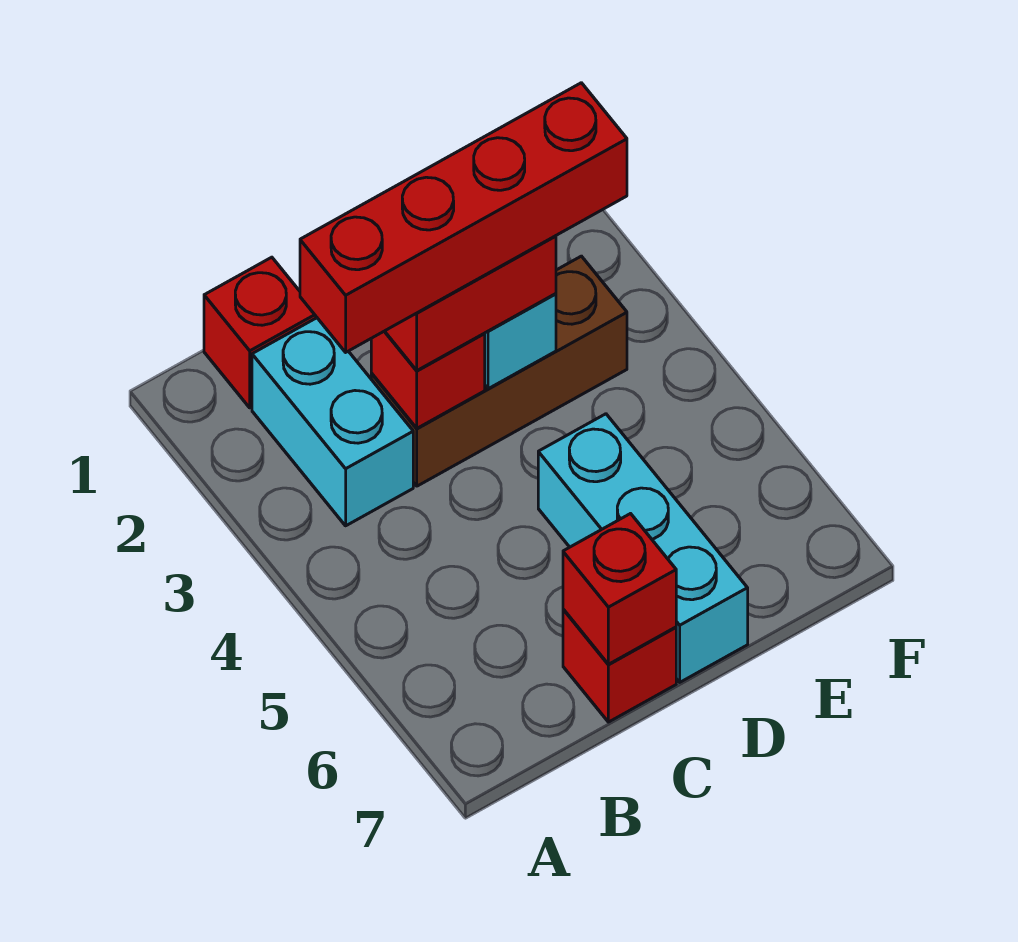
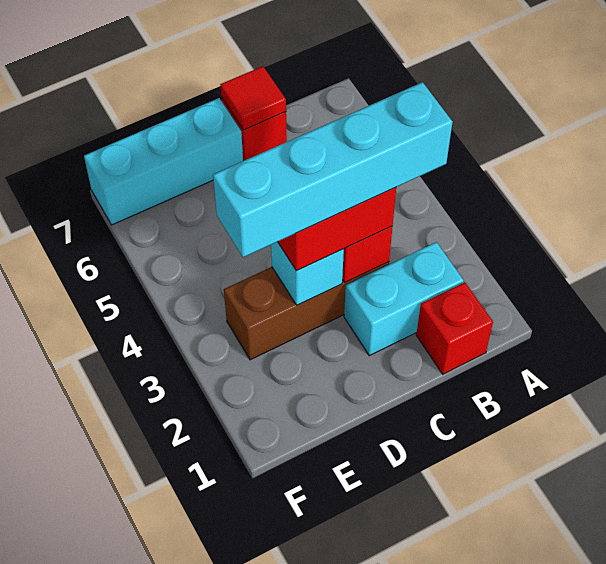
cyan brick B2:B3 level 1 -> cyan brick B2:C2 level 1
red brick B3:E3 level 4 -> cyan brick B3:E3 level 4
red brick C7 level 2 -> red tile C7 level 2
cyan brick D5:D7 level 1 -> cyan brick D7:F7 level 1

